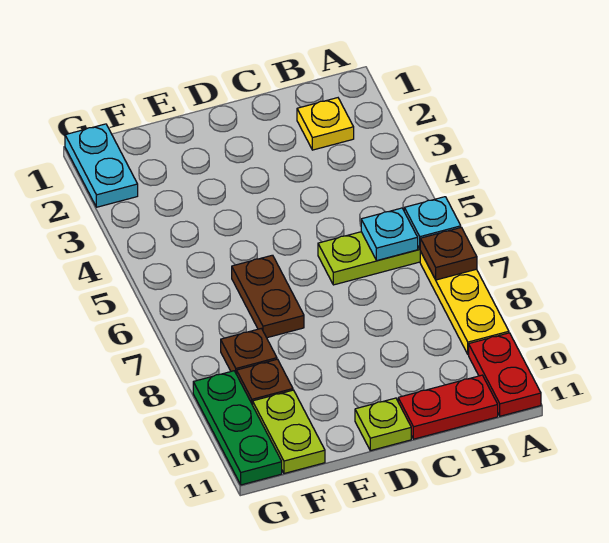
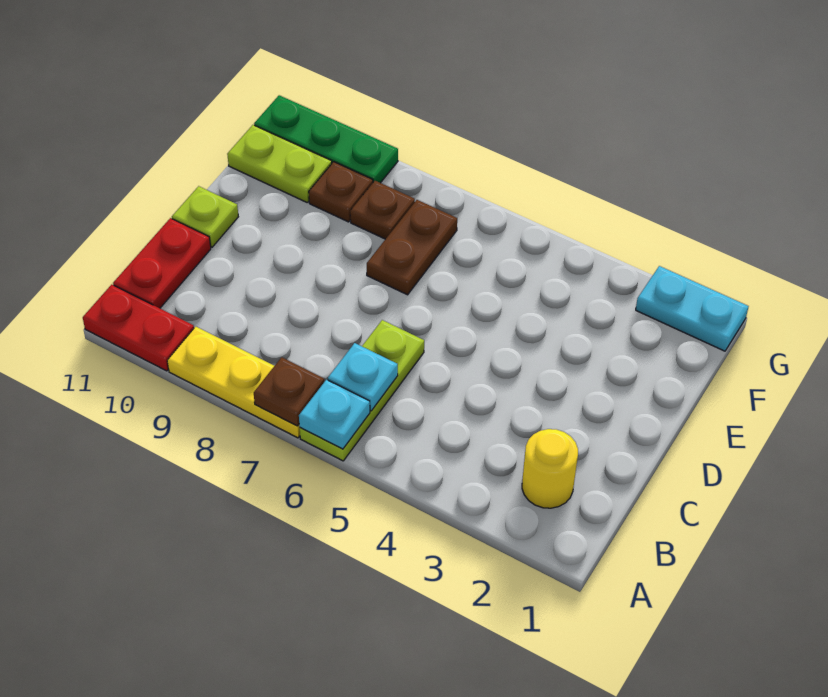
yellow plate B2 level 1 -> yellow round brick B2 level 1
brown plate E6:E7 level 1 -> brown plate E7:F7 level 1

